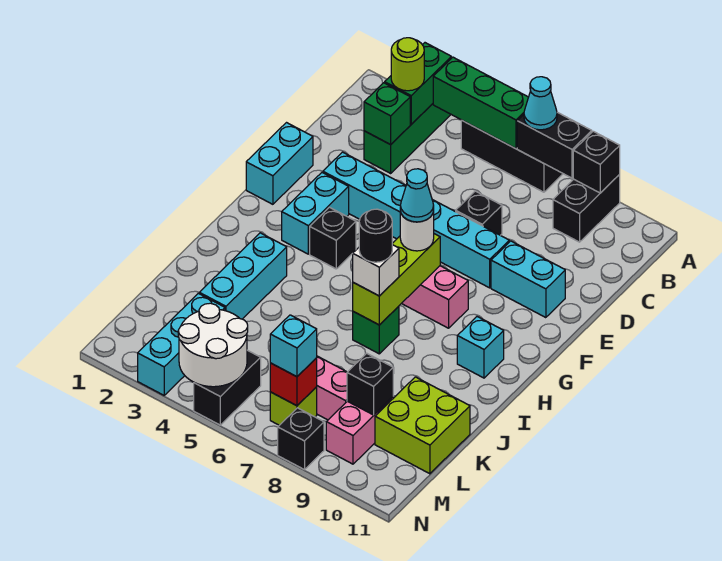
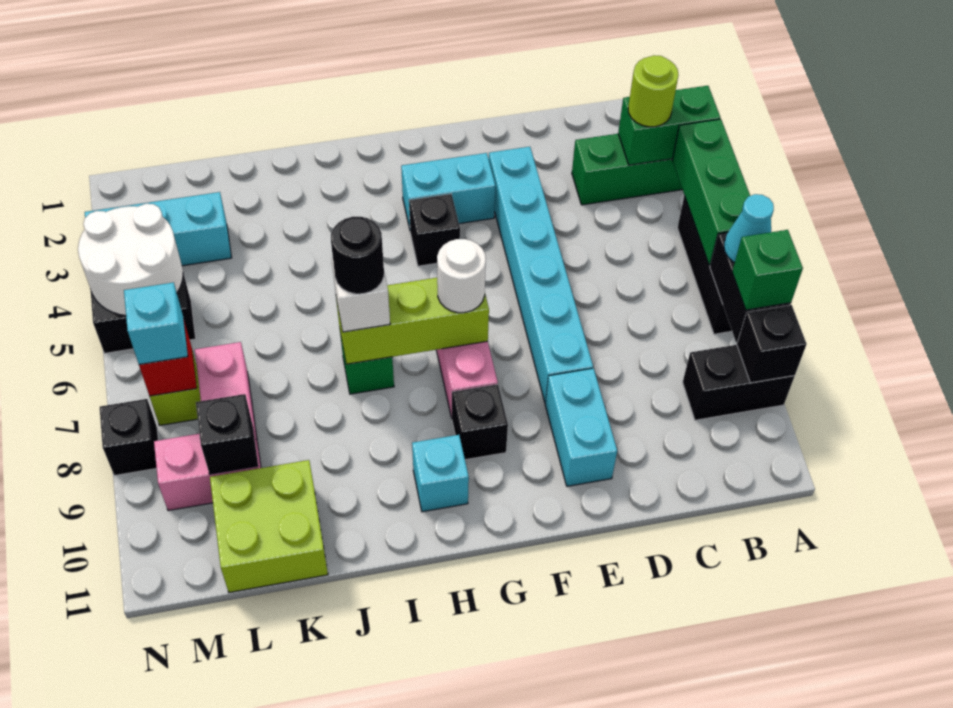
green brick C3 level 2 -> green brick A8 level 3
black brick D7 level 1 -> black brick G9 level 1
cyan brick E1:F1 level 1 -> none
cyan cone G7 level 4 -> none
cyan brick I3:K3 level 1 -> none

